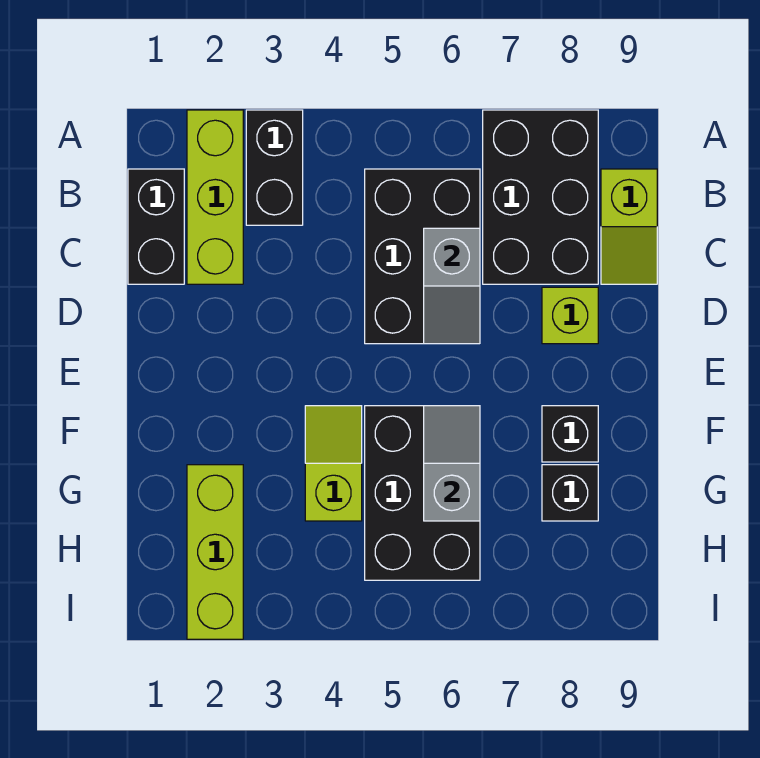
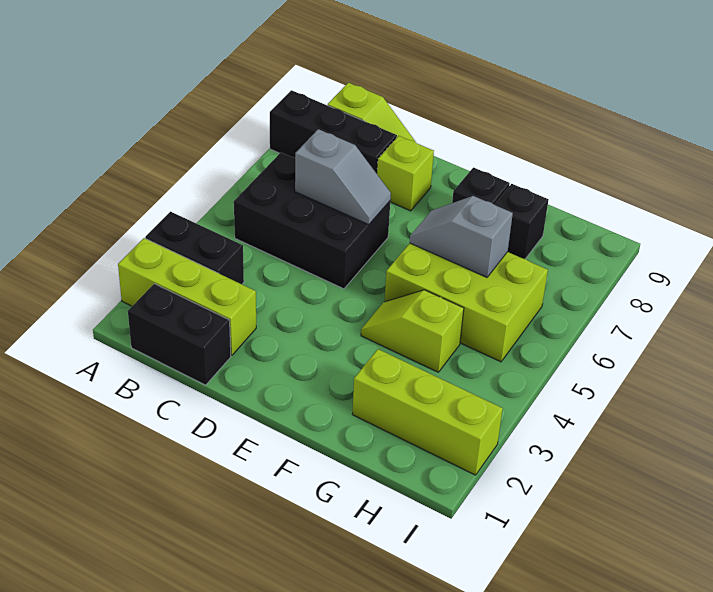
black brick A7:C8 level 1 -> black brick A8:C8 level 1
black brick F5:H6 level 1 -> lime brick F5:H6 level 1

